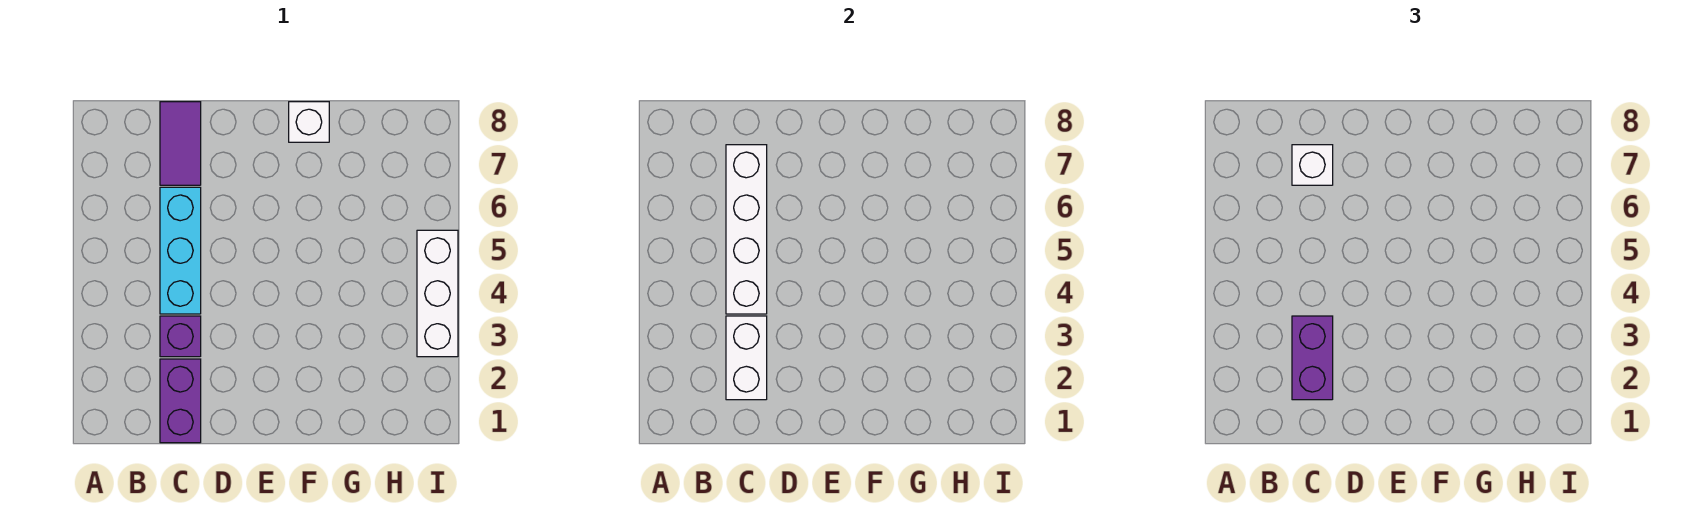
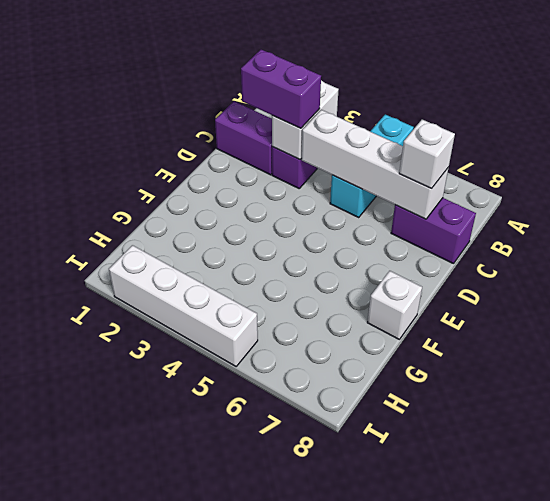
white brick C2:C3 level 2 -> white brick B3:C3 level 2
cyan brick C4:C6 level 1 -> cyan brick A5:C5 level 1
purple tile C7:C8 level 1 -> purple brick C7:C8 level 1
white brick I3:I5 level 1 -> white brick I2:I5 level 1

